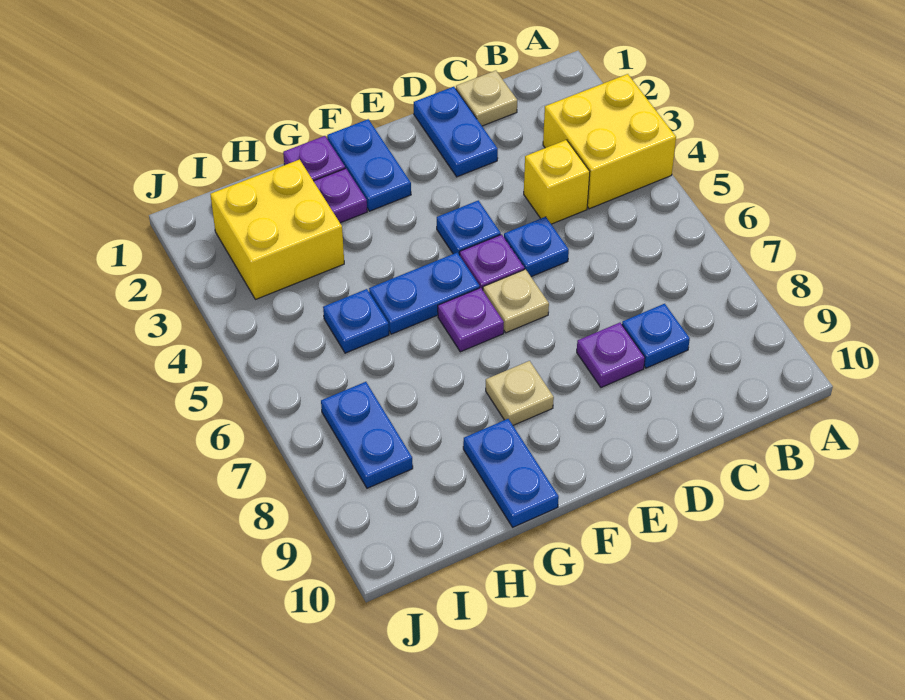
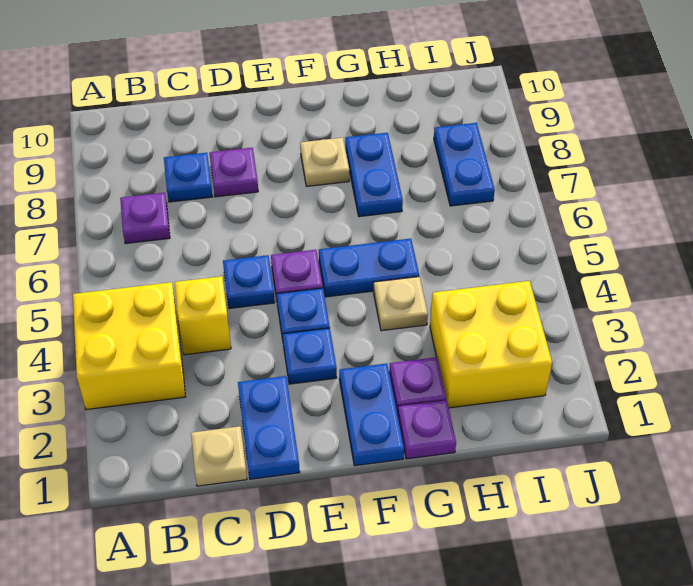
tan plate E6 level 1 -> tan plate G4 level 1
purple plate F6 level 1 -> purple plate B7 level 1
blue plate G9:G10 level 1 -> blue plate G7:G8 level 1
blue plate H5 level 1 -> blue plate E3 level 1

